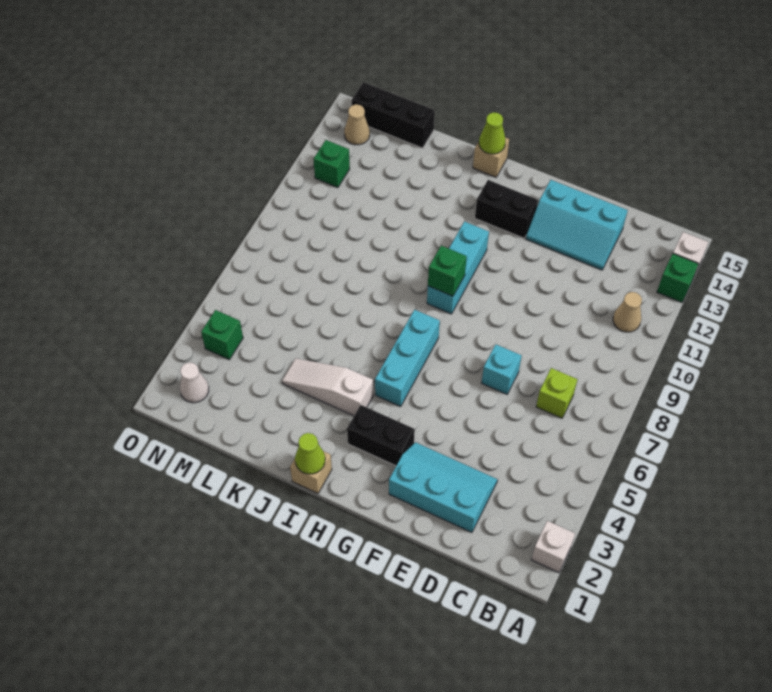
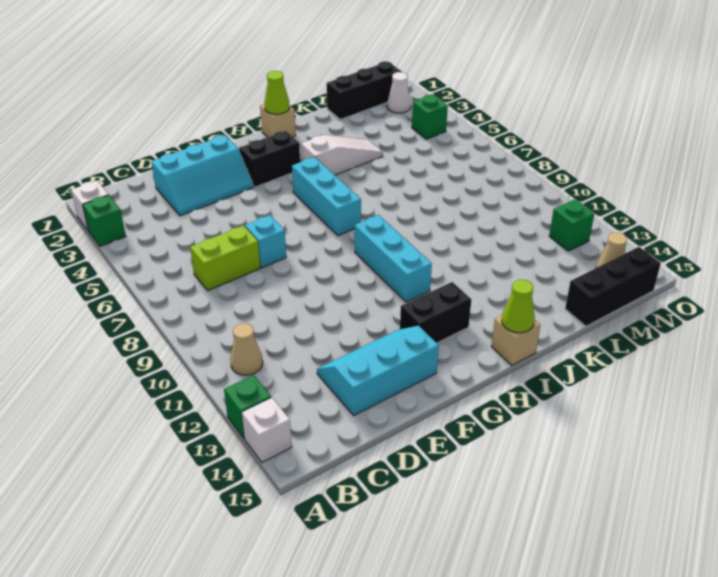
lime brick C7 level 1 -> lime brick C7:D7 level 1
green brick H9 level 2 -> green brick A3 level 1
none -> black brick L1:N1 level 1

